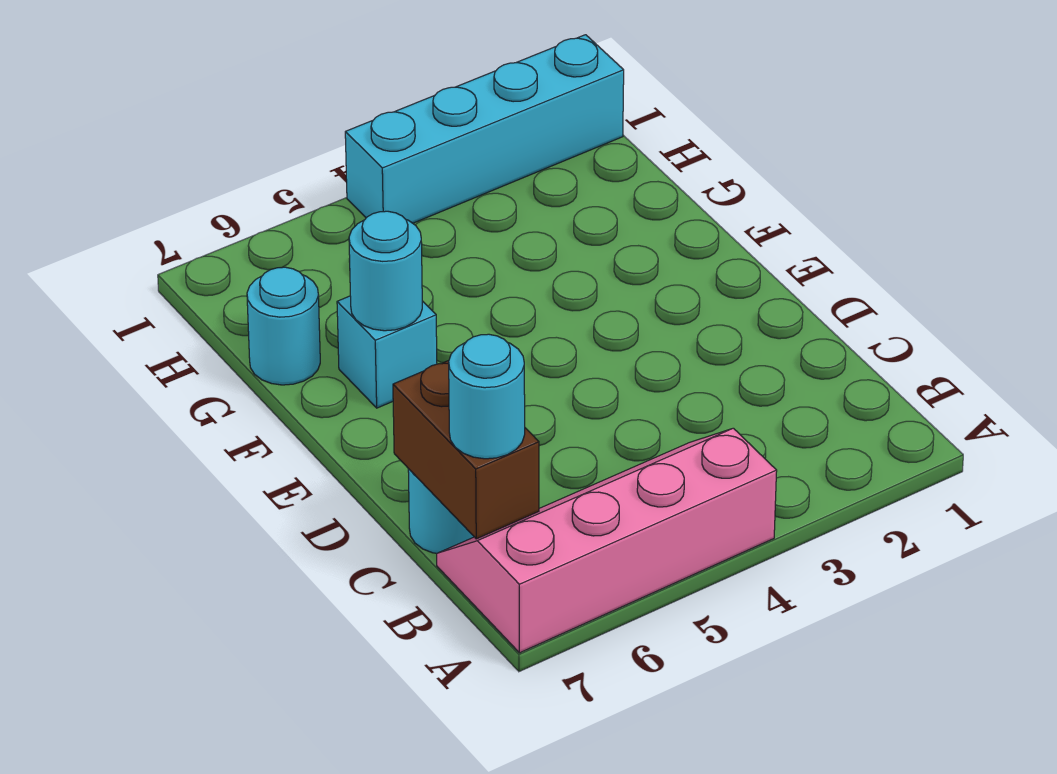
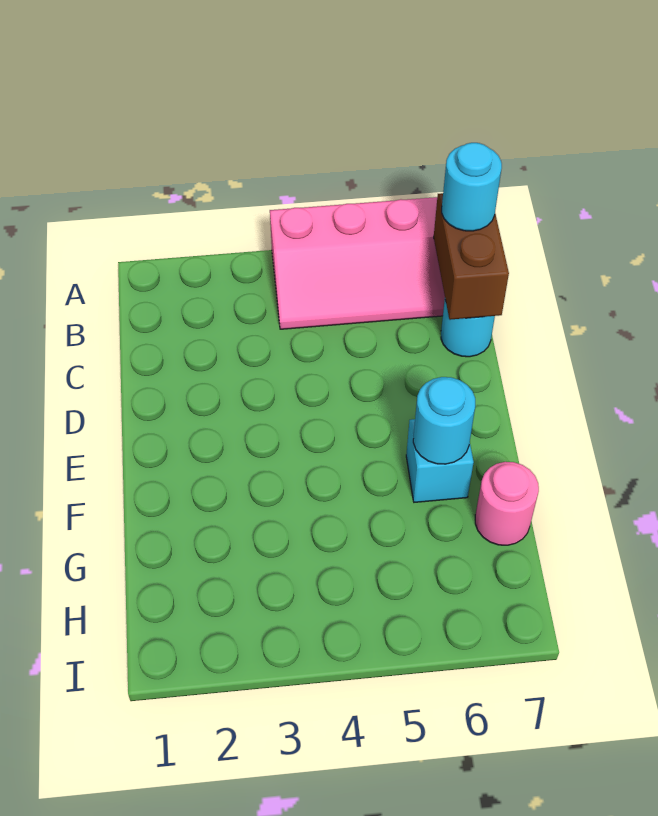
cyan round brick G7 level 1 -> pink round brick G7 level 1
cyan brick I1:I4 level 1 -> none

